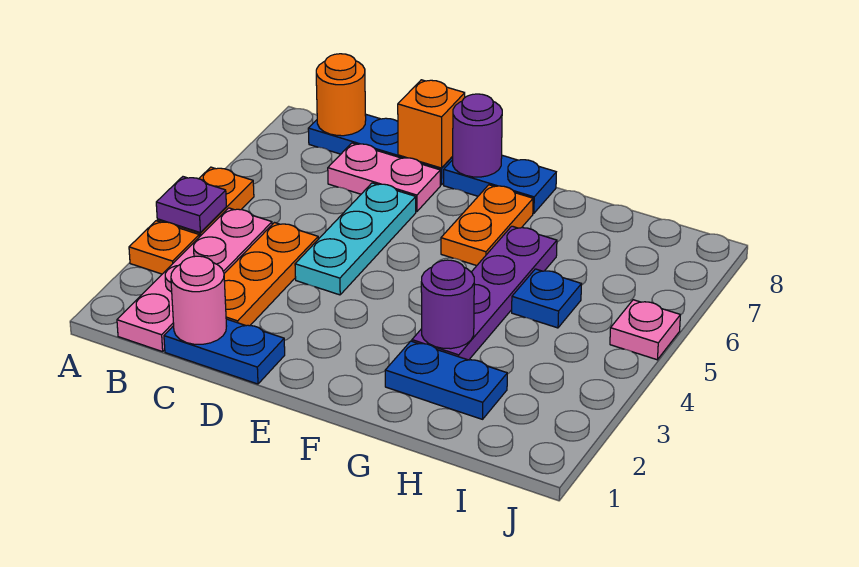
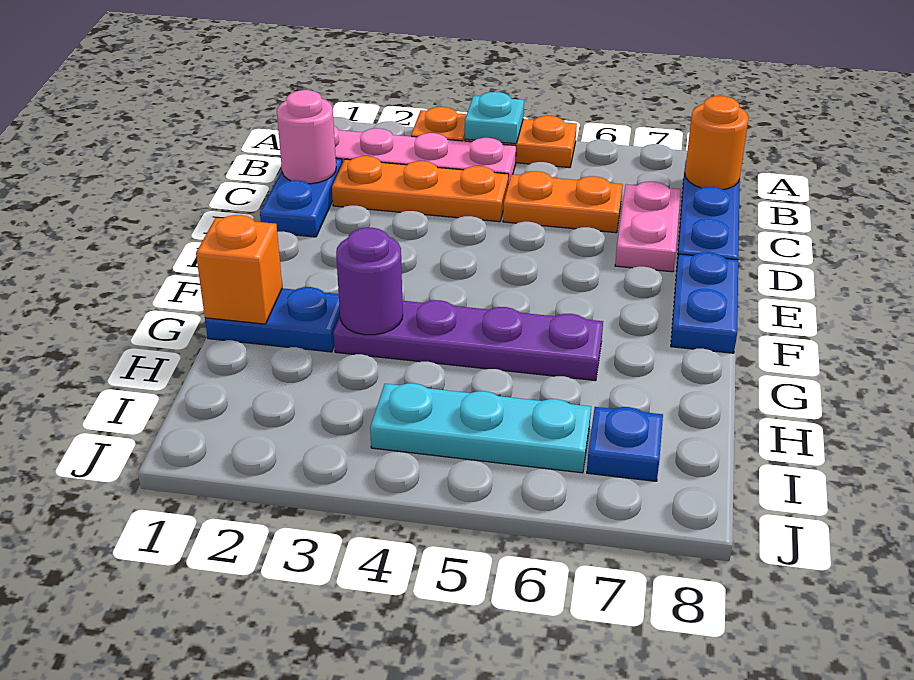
purple plate A4 level 2 -> cyan plate A4 level 2
cyan plate D4:D6 level 1 -> cyan plate I4:I6 level 1
orange brick D8 level 2 -> orange brick G1 level 2
purple round brick E8 level 2 -> none
orange plate F6:F7 level 1 -> orange plate C5:C6 level 1
blue plate G2:H2 level 1 -> blue plate G1:G2 level 1
blue plate H5 level 1 -> blue plate I7 level 1
pink plate J5 level 1 -> none

